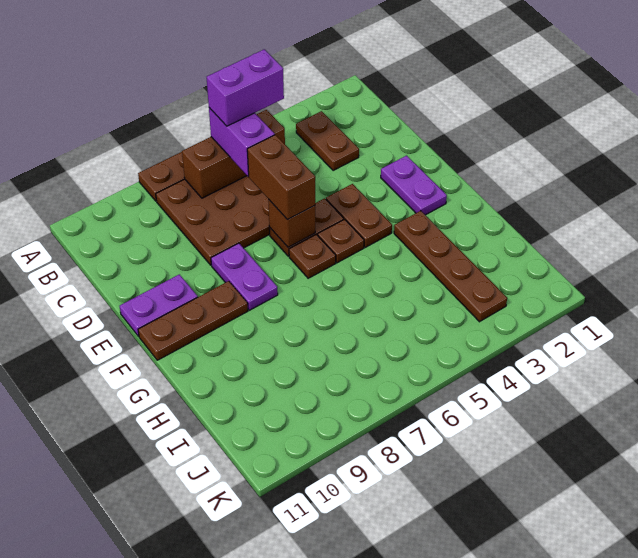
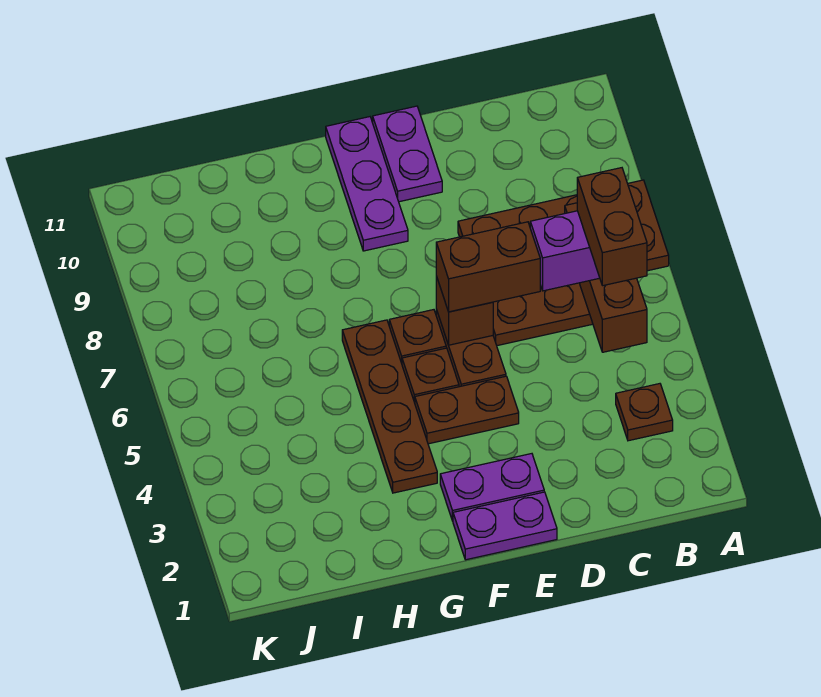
brown plate B3:C3 level 1 -> brown plate B3 level 1
purple brick B5:B6 level 4 -> brown brick B5:B6 level 4
purple plate E8:F8 level 1 -> purple plate E1:F1 level 1
brown plate F9:F11 level 1 -> purple plate F9:F11 level 1
brown plate G3:J3 level 1 -> brown plate G3:G6 level 1

